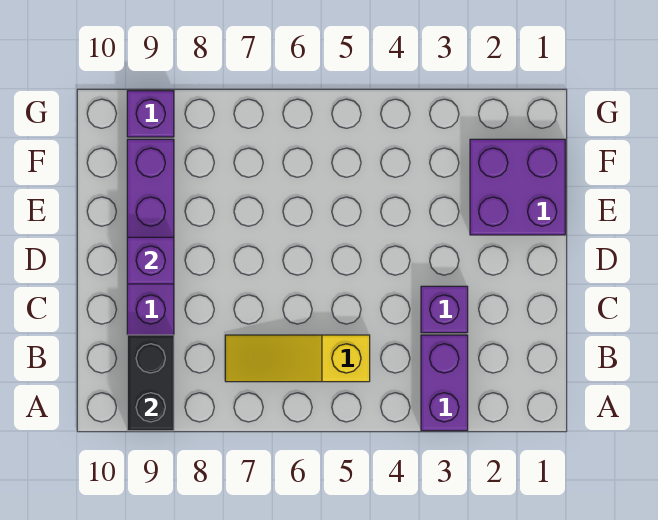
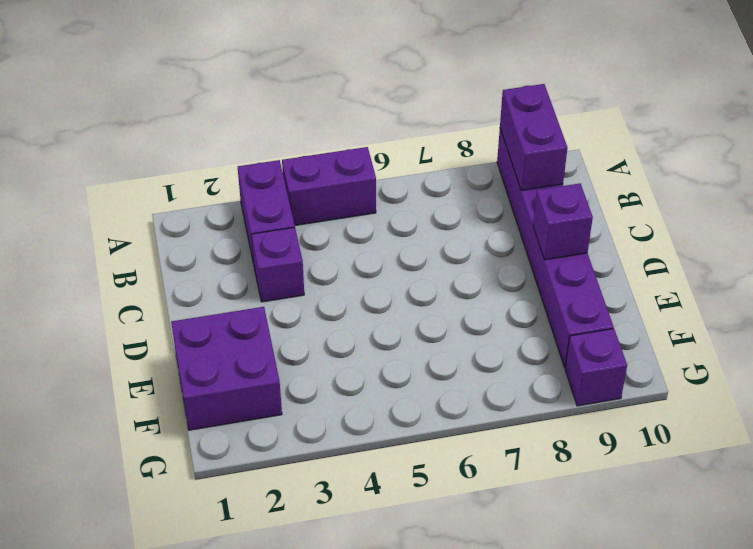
none -> purple brick A4:A5 level 1
black brick A9:B9 level 2 -> purple brick A9:B9 level 2
yellow slope B5:B7 level 1 top 5 -> none

